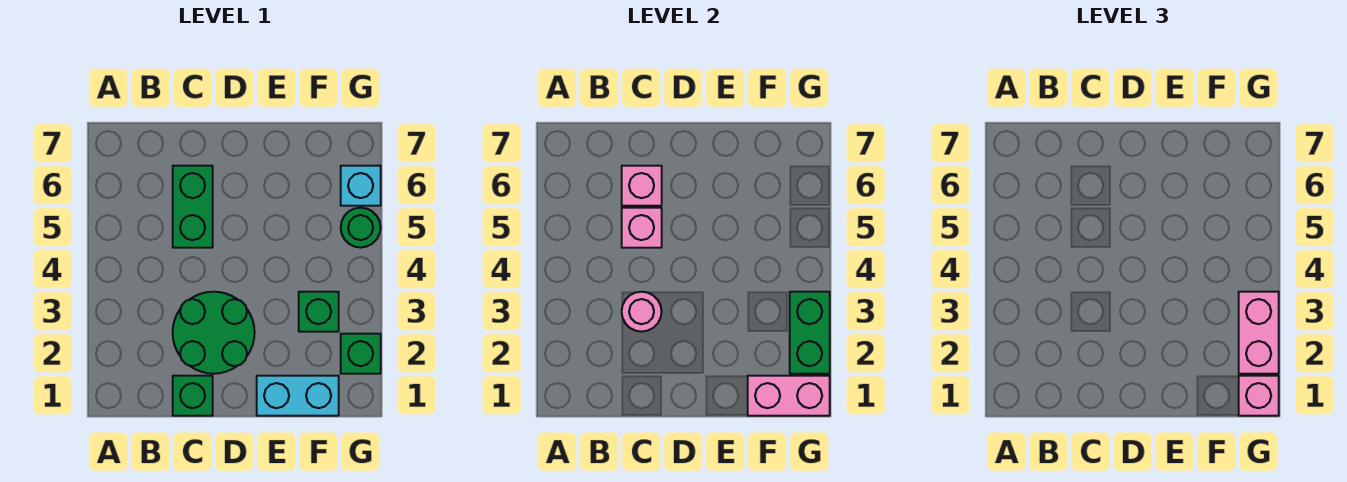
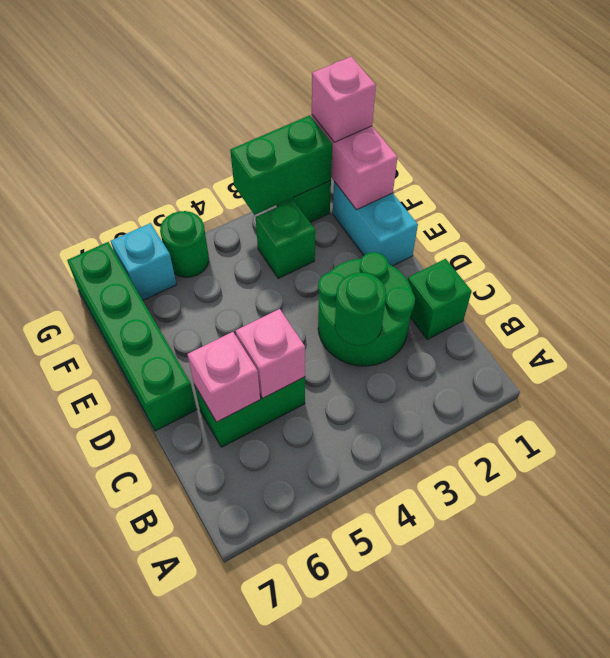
pink round brick C3 level 2 -> green round brick C3 level 2
none -> green brick D7:G7 level 1
pink brick G2:G3 level 3 -> none

